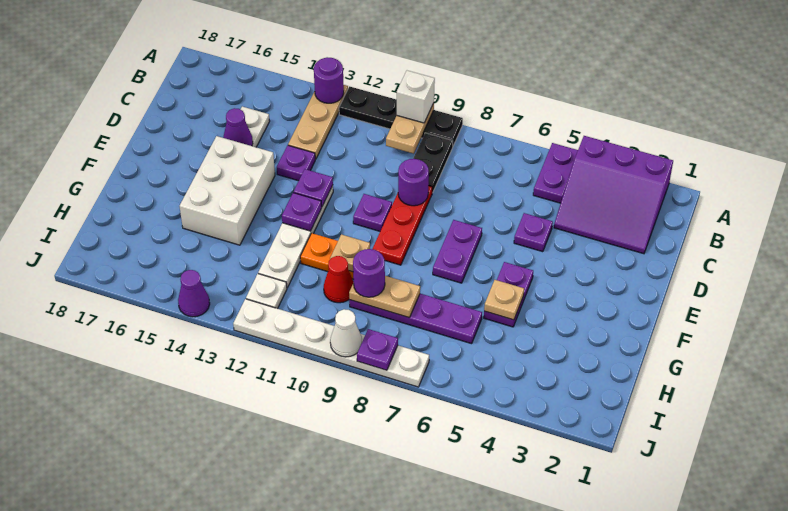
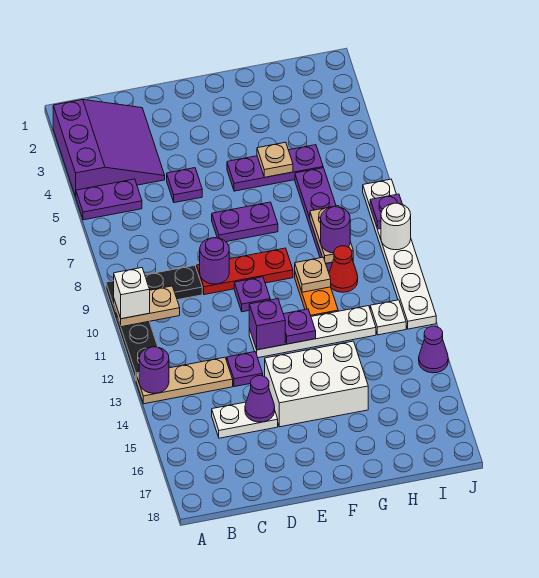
purple plate E12 level 2 -> purple brick E12 level 2
purple plate F5:G5 level 1 -> purple plate F5:H5 level 1
white cone J9 level 2 -> white round brick J9 level 2

